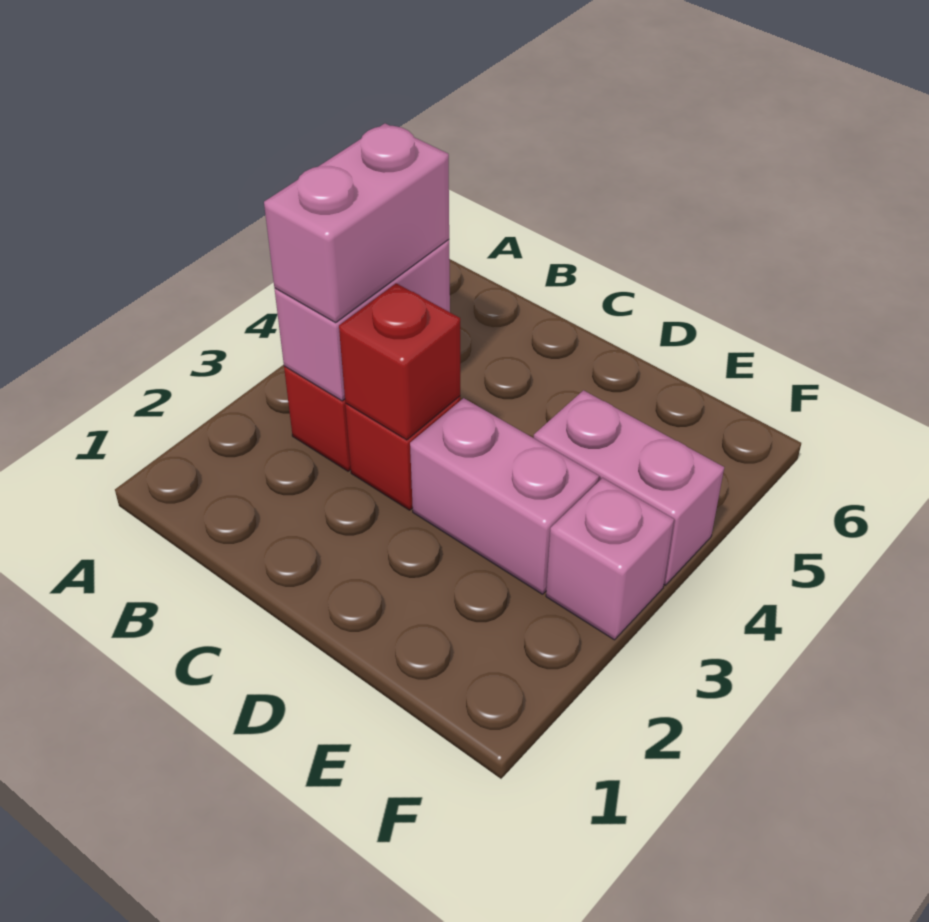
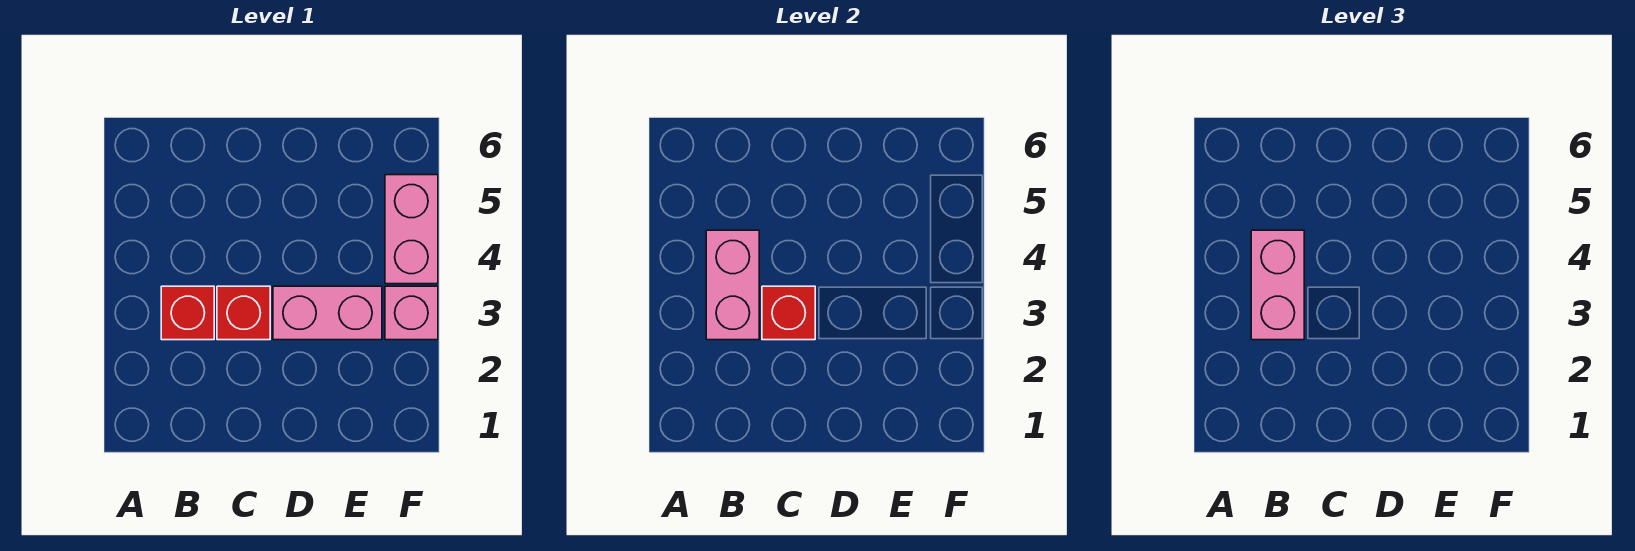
pink brick E4:F4 level 1 -> pink brick F4:F5 level 1

